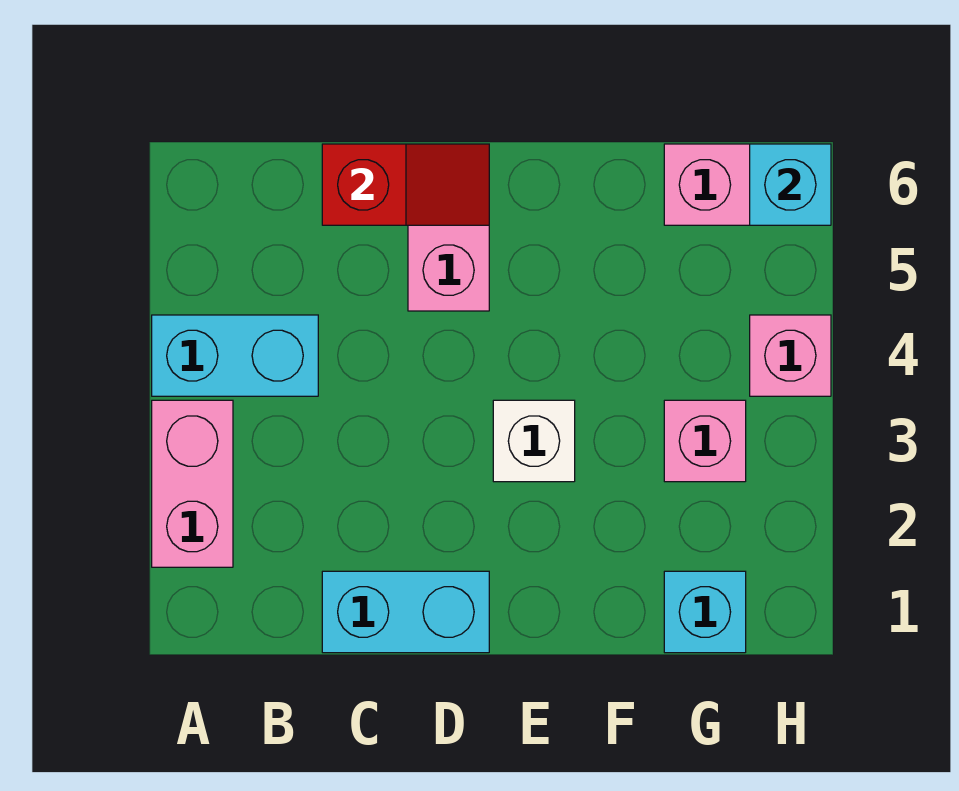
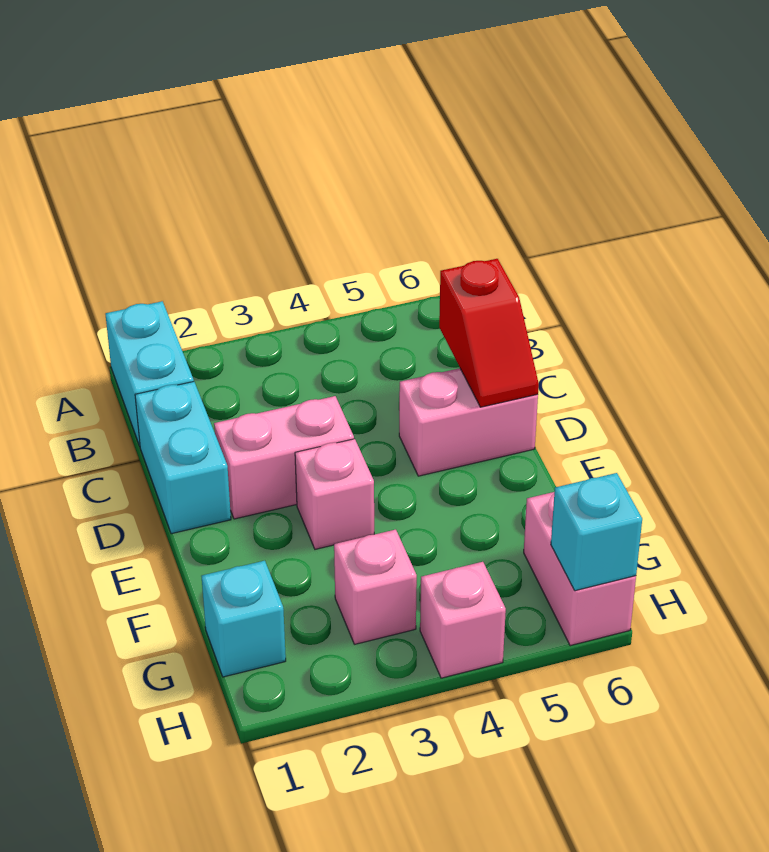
pink brick A2:A3 level 1 -> pink brick D2:D3 level 1
cyan brick A4:B4 level 1 -> cyan brick A1:B1 level 1
white brick E3 level 1 -> pink brick E3 level 1

